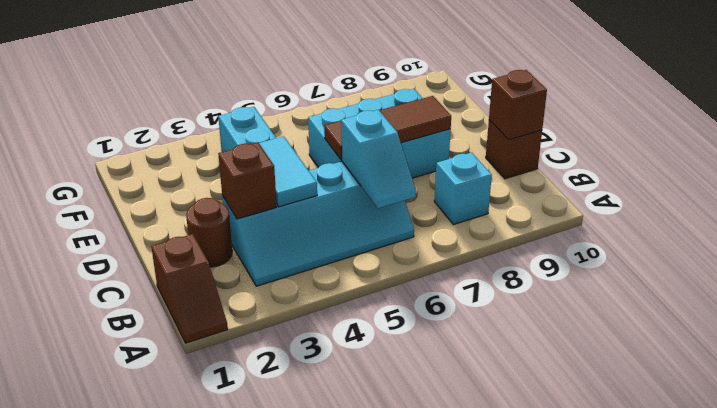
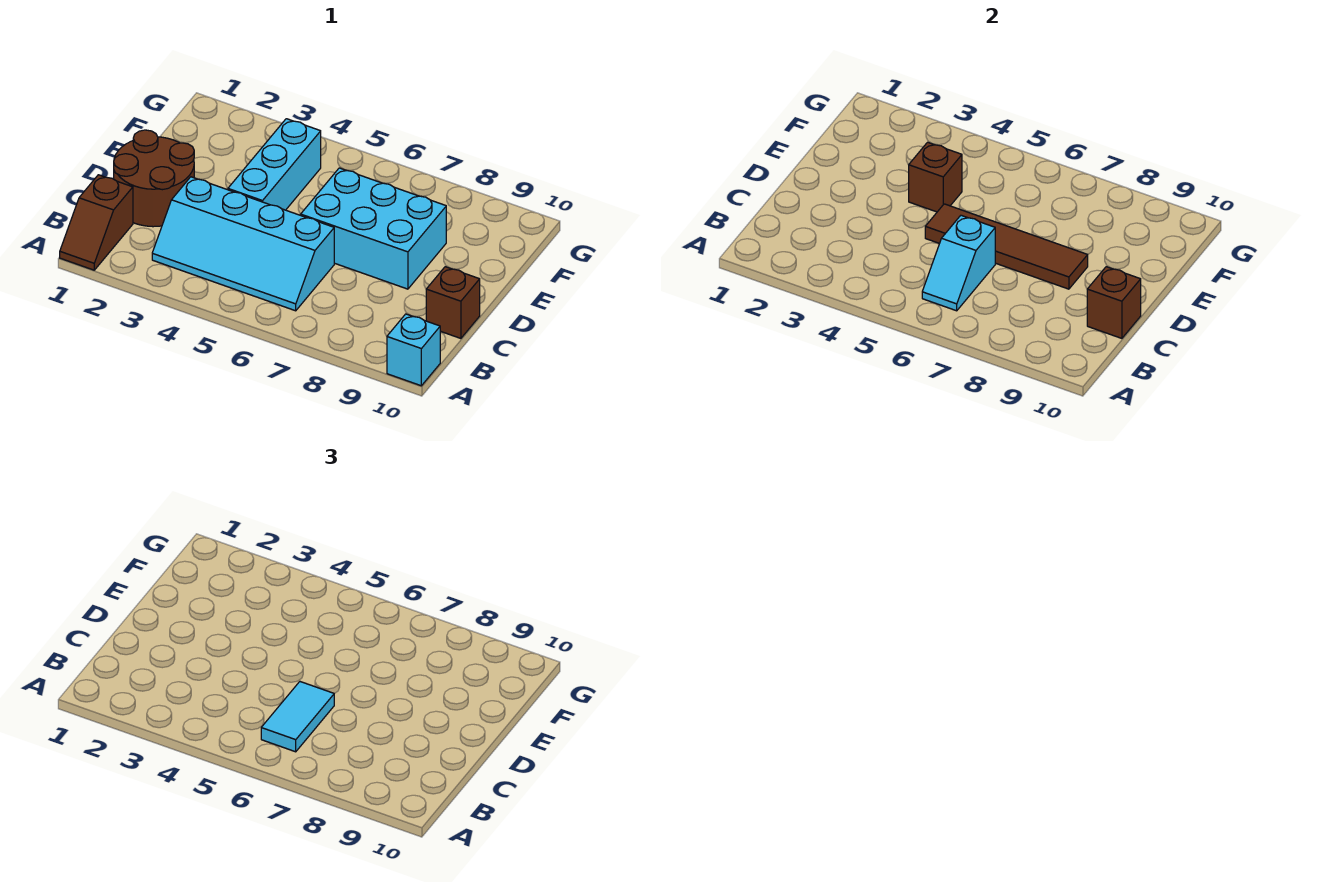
cyan brick B8 level 1 -> cyan brick A10 level 1
brown round brick C2 level 1 -> brown round brick C1:D2 level 1
brown brick C3 level 2 -> brown brick E4 level 2
cyan tile C4:D4 level 2 -> cyan tile B6:C6 level 3
brown tile D6:D8 level 2 -> brown tile D5:D8 level 2

